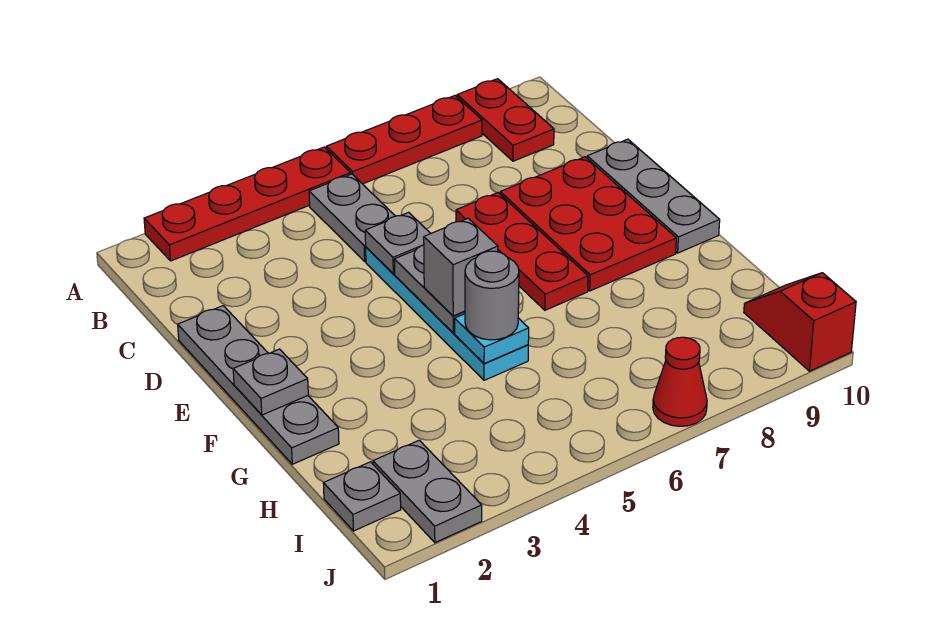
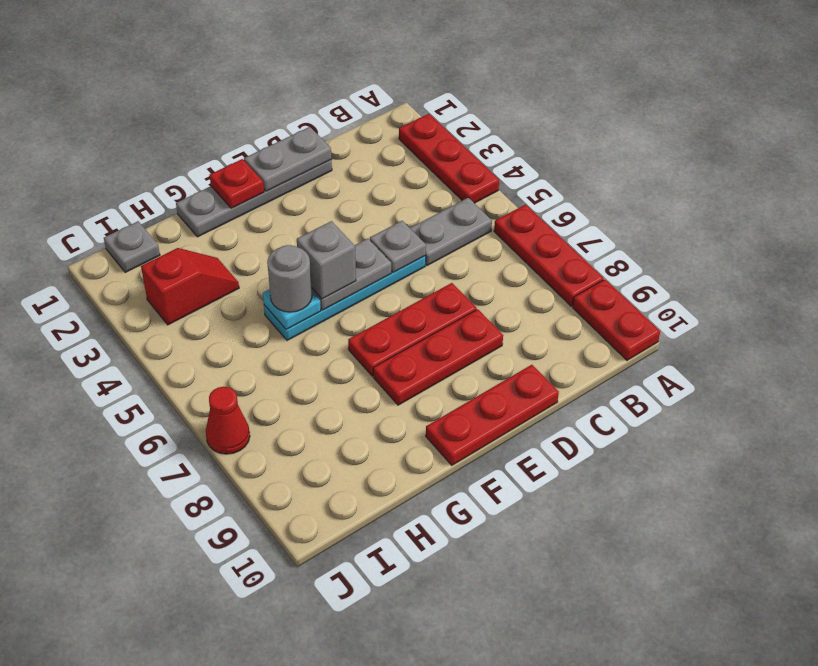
red plate A2:A5 level 1 -> red plate A2:A4 level 1
red plate A9:B9 level 1 -> red plate A9:A10 level 1
red plate D8:F9 level 1 -> red plate D8:F8 level 1
grey plate D10:F10 level 1 -> red plate D10:F10 level 1
grey plate F1 level 2 -> red plate F1 level 2
grey plate I2:J2 level 1 -> grey plate D1:E1 level 2
red slope I10:J10 level 1 top J -> red slope H3:I3 level 1 top I

